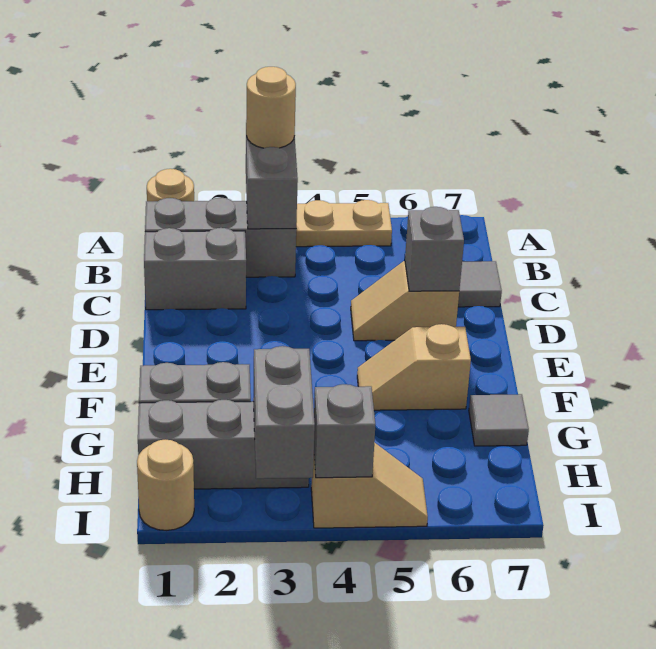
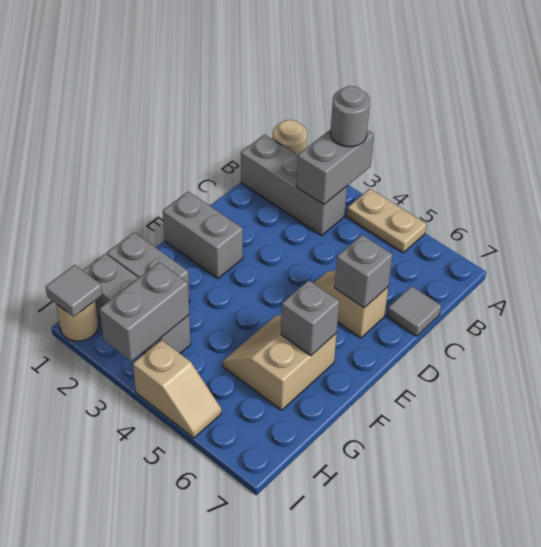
tan round brick A3 level 3 -> grey round brick A3 level 3
grey brick C1:C2 level 1 -> grey brick E1:E2 level 1
tan slope F5:F6 level 1 top 6 -> tan slope F5:G6 level 1 top 6
grey tile G7 level 1 -> grey tile I1 level 2
grey brick I4 level 2 -> grey brick F6 level 2

